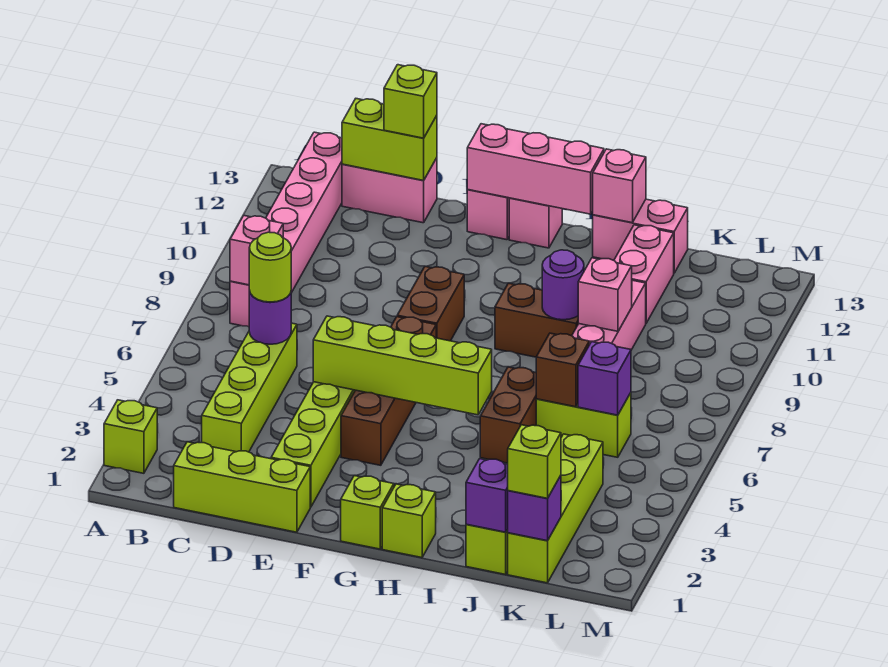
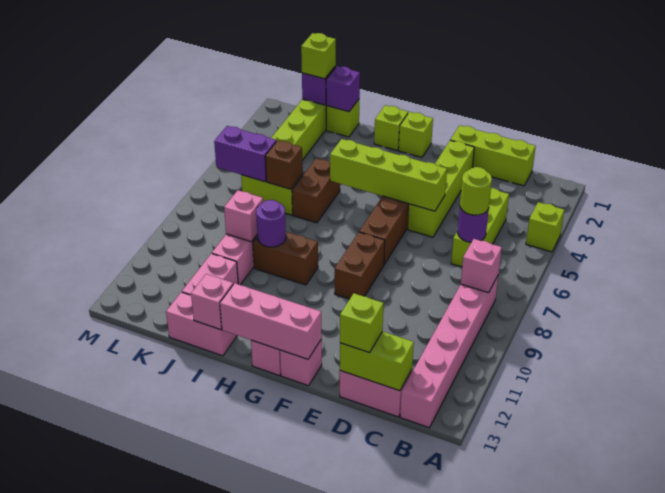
lime brick A2 level 1 -> lime brick A4 level 1
lime brick C3:C6 level 1 -> lime brick C4:C6 level 1
purple brick K6 level 2 -> purple brick K6:L6 level 2

